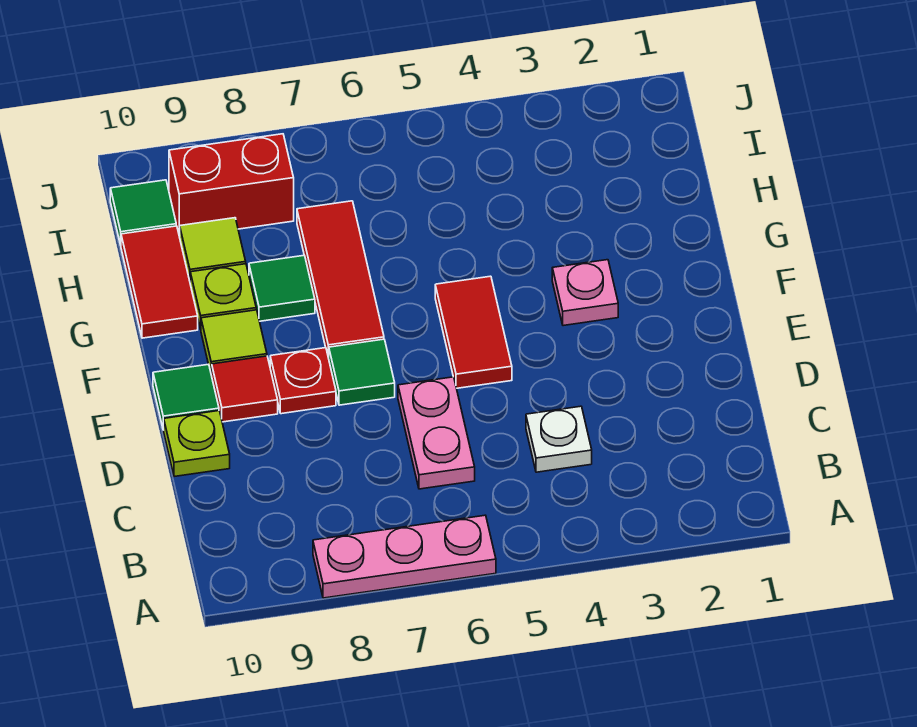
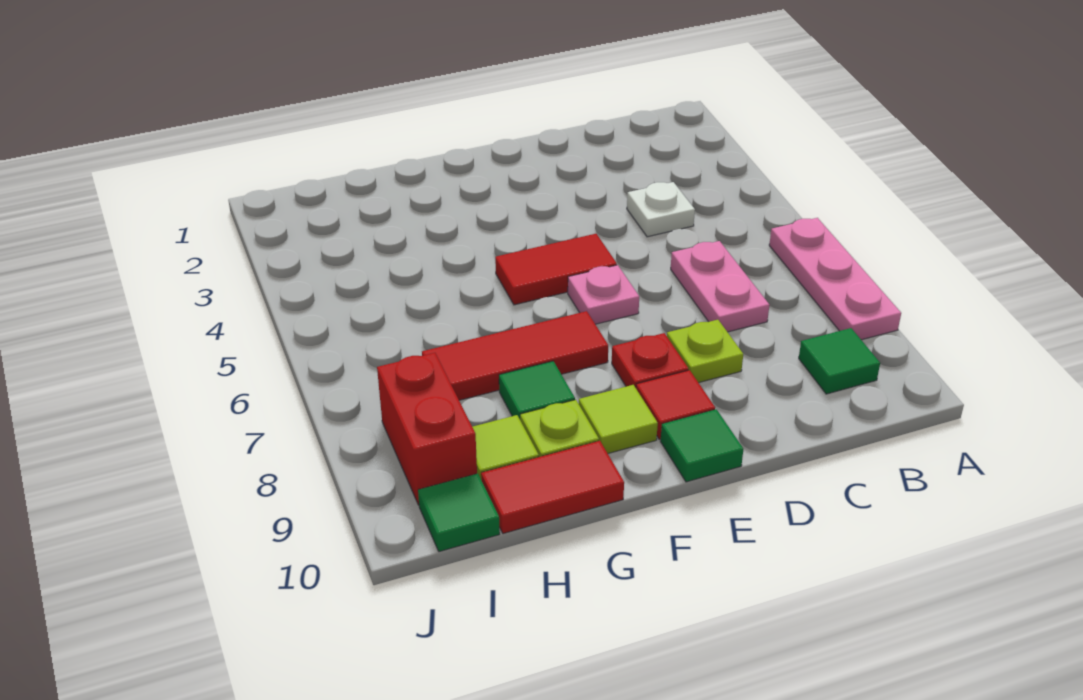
pink plate C6:D6 level 1 -> pink plate C6:C7 level 1
lime plate D10 level 1 -> lime plate D8 level 1
green tile E7 level 1 -> green tile B9 level 1
pink plate F3 level 1 -> pink plate E6 level 1

